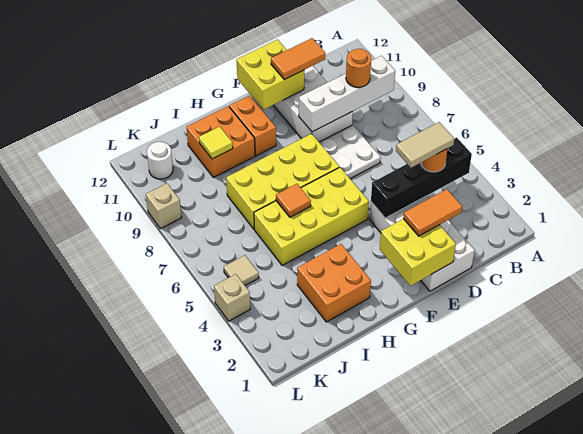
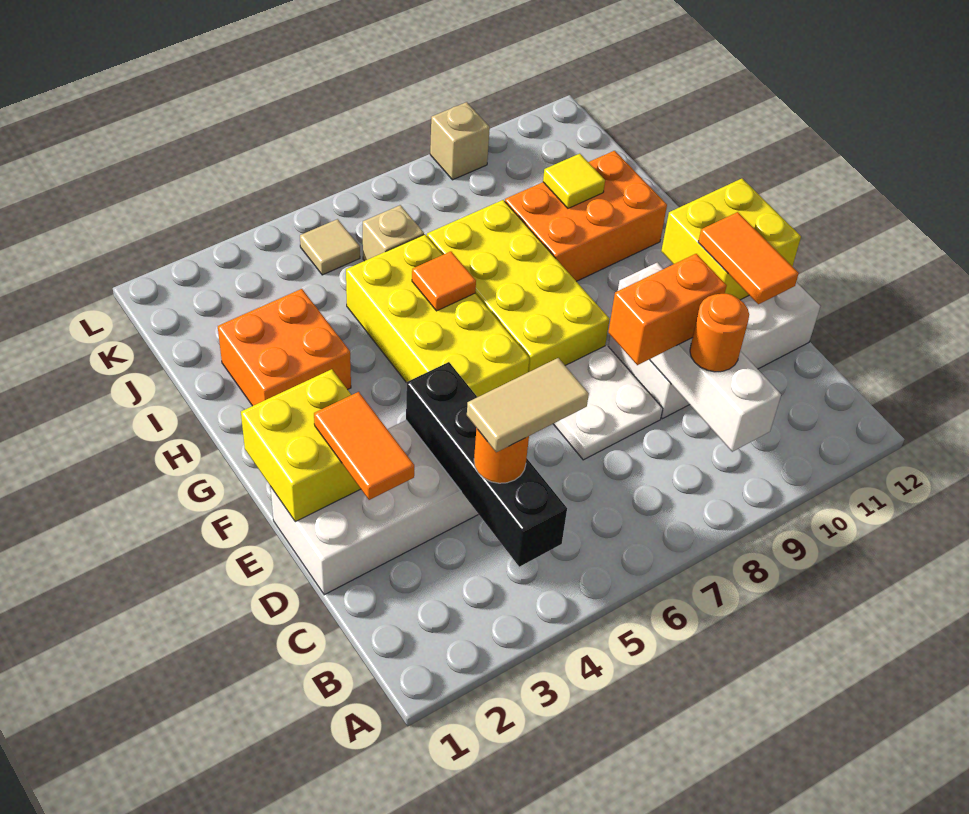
tan tile C4:D4 level 4 -> tan tile C4:C5 level 4
orange brick G10:G11 level 1 -> orange brick D8:D9 level 3
orange brick H10:I11 level 1 -> orange brick H9:I11 level 1
white round brick K11 level 1 -> none
tan brick L4 level 1 -> tan brick J6 level 1

